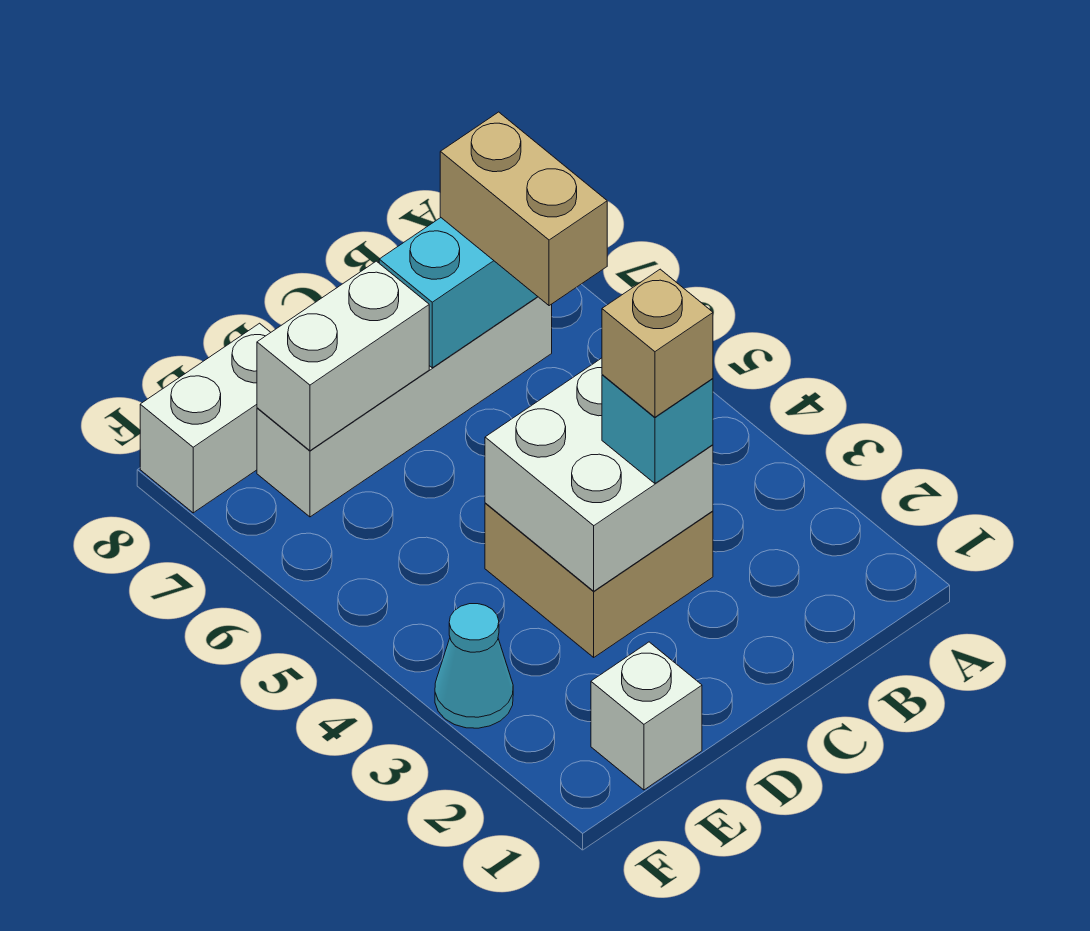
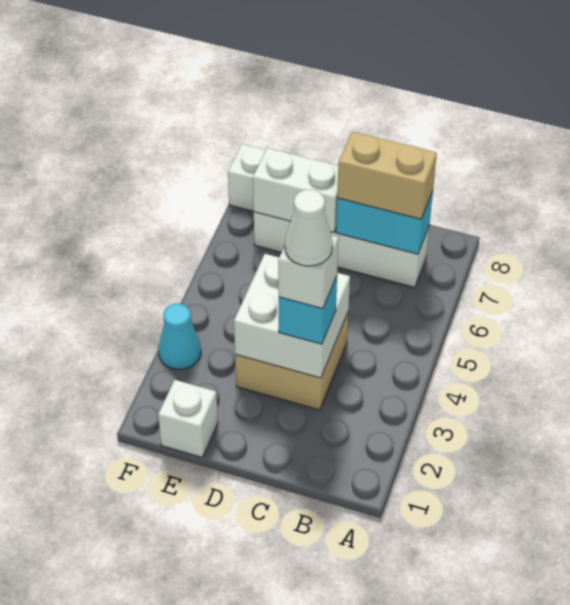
tan brick B6:B7 level 3 -> tan brick B7:C7 level 3
tan brick C3 level 4 -> white brick C3 level 4
none -> white cone C3 level 5

